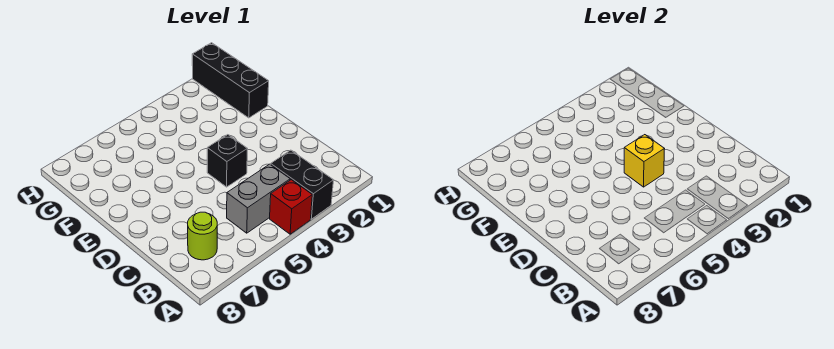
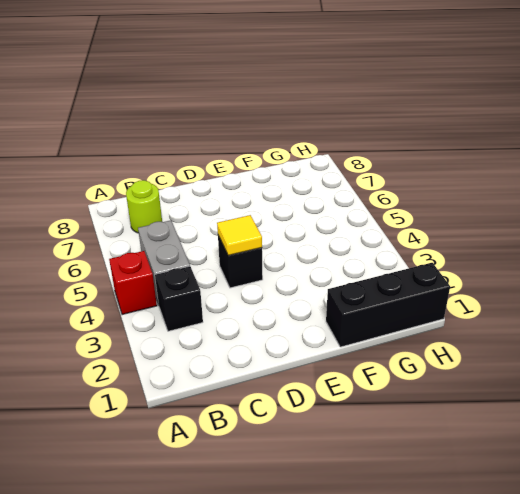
black brick A3:B3 level 1 -> black brick B3 level 1
yellow brick D4 level 2 -> yellow tile D4 level 2

